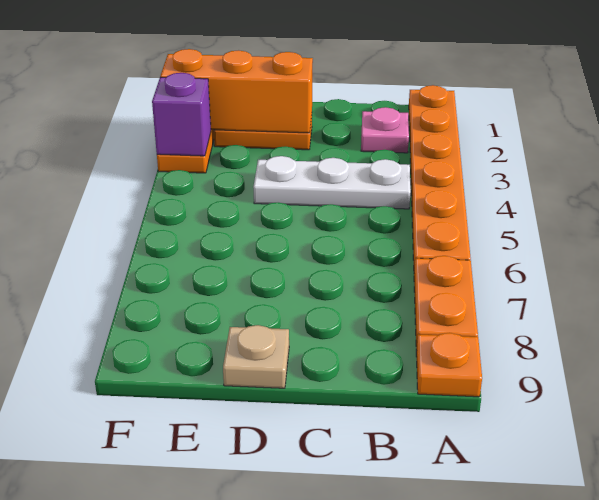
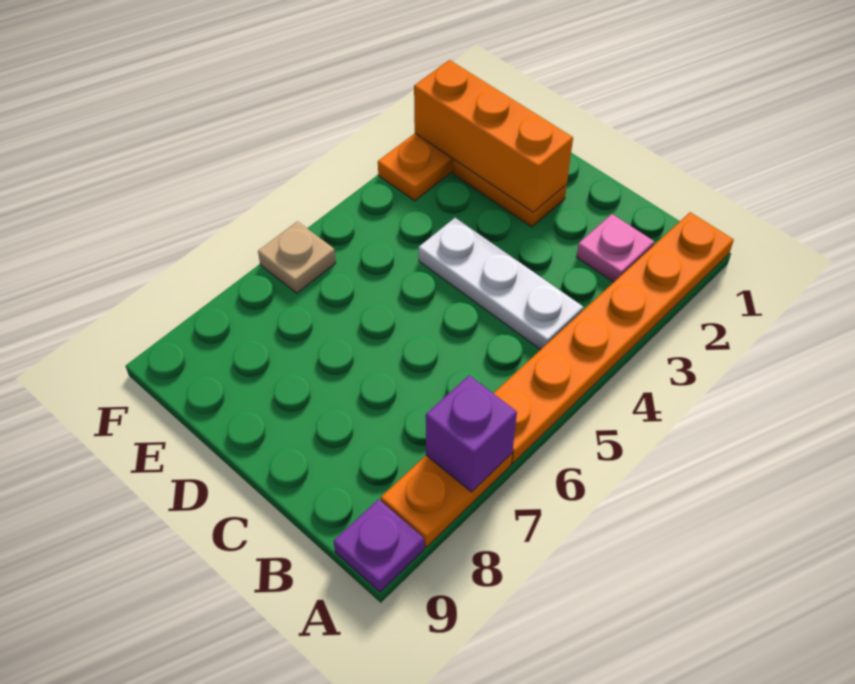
orange plate A9 level 1 -> purple plate A9 level 1
tan plate D9 level 1 -> tan plate F6 level 1
purple brick F3 level 2 -> purple brick A7 level 2

